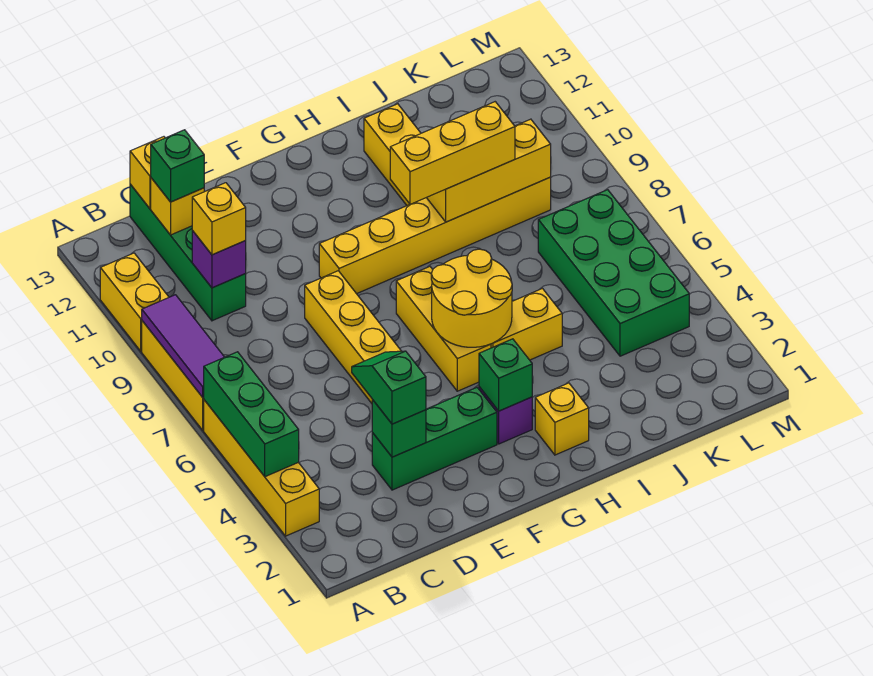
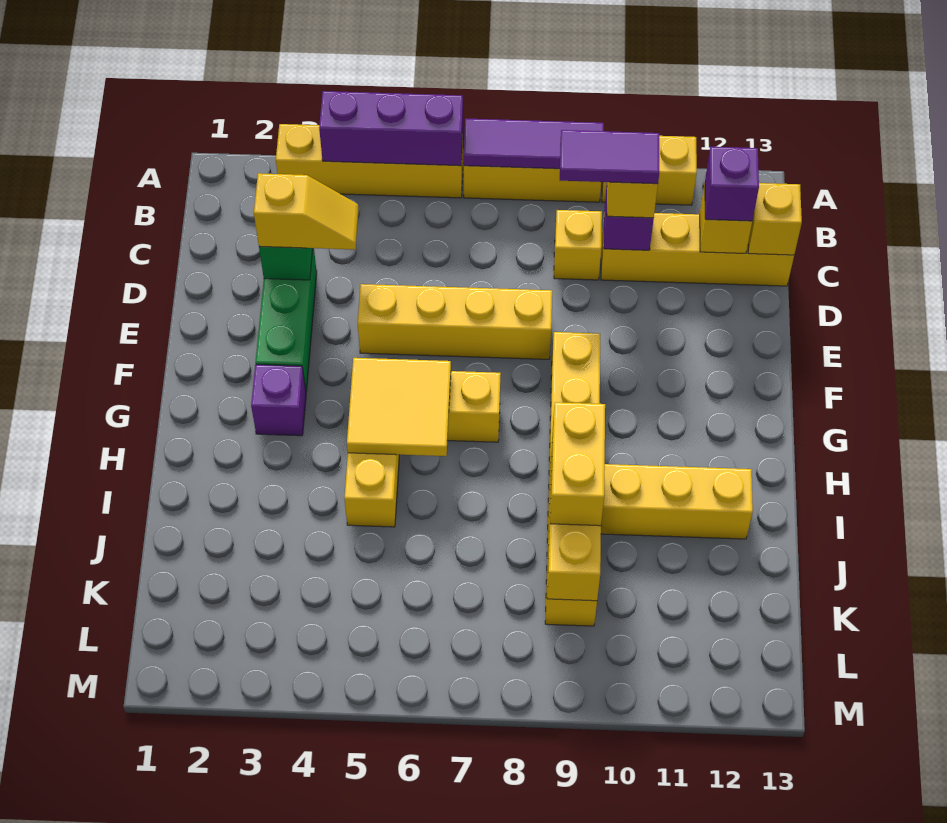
green brick A4:A6 level 2 -> purple brick A4:A6 level 2
none -> purple tile C9:C10 level 4
green brick C10:C13 level 1 -> yellow brick C10:C13 level 1
green brick C12 level 3 -> purple brick C12 level 3
green slope D3:D4 level 3 top 3 -> yellow slope D3:D4 level 3 top 3
green brick G3 level 2 -> none
yellow round brick G5:H6 level 2 -> yellow tile G5:H6 level 2
yellow brick H2 level 1 -> yellow brick C9 level 1
yellow brick H9:J9 level 3 -> yellow brick I9:J9 level 3
green brick K4:L7 level 1 -> none

